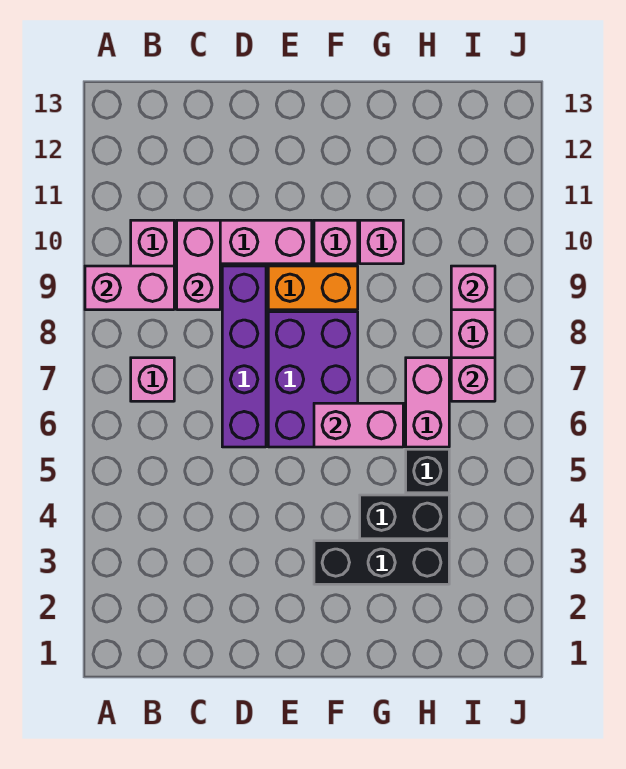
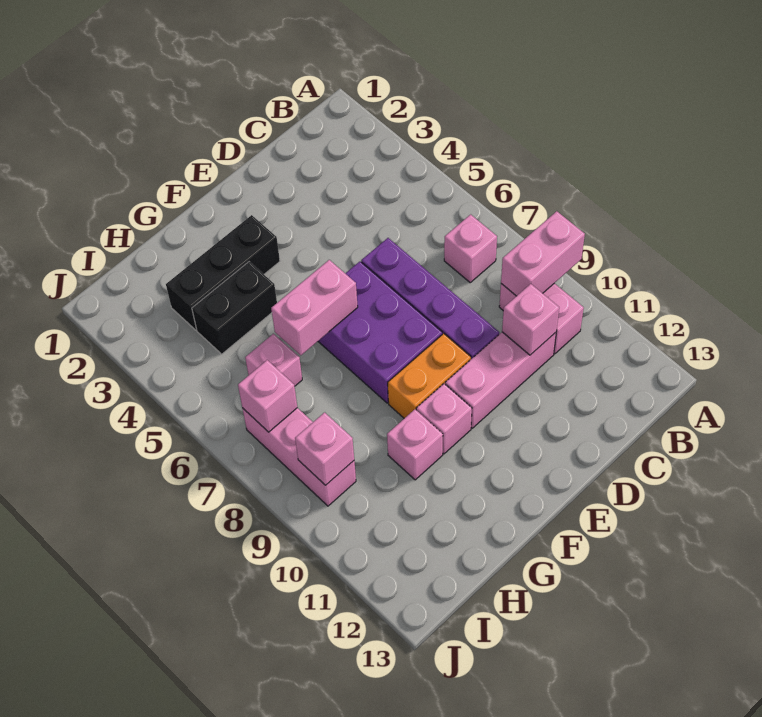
pink brick C9:C10 level 2 -> pink brick C10 level 2
black brick H5 level 1 -> none
pink brick H6:H7 level 1 -> pink brick H6 level 1

